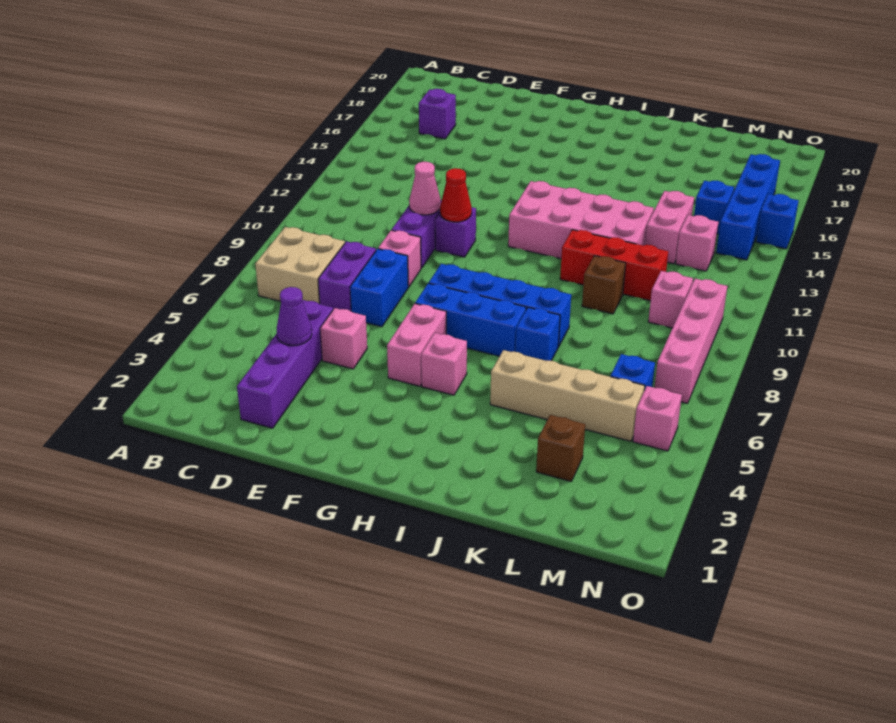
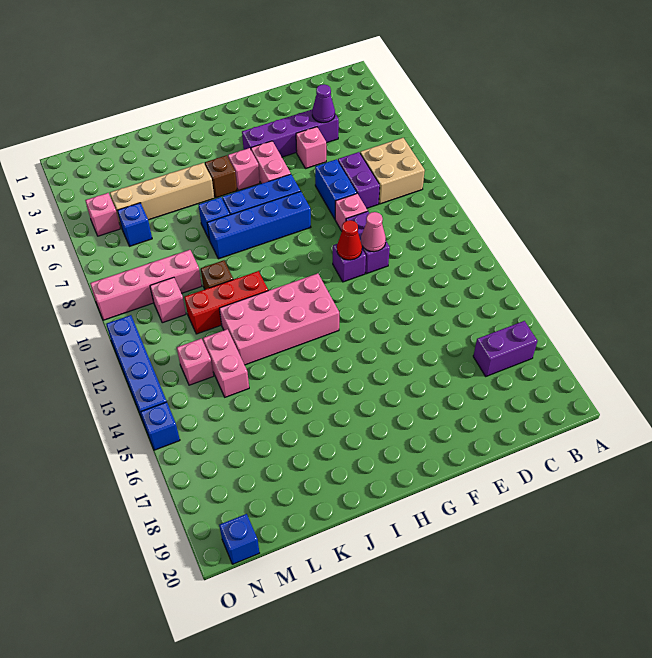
purple brick C17 level 1 -> purple brick B17:C17 level 1
purple brick D2:D5 level 1 -> purple brick D4:G4 level 1
brown brick L3 level 1 -> brown brick I5 level 1
blue brick M15 level 1 -> blue brick N20 level 1
pink brick N7:N10 level 1 -> pink brick L9:O9 level 1
blue brick N14:N17 level 1 -> blue brick O11:O14 level 1

